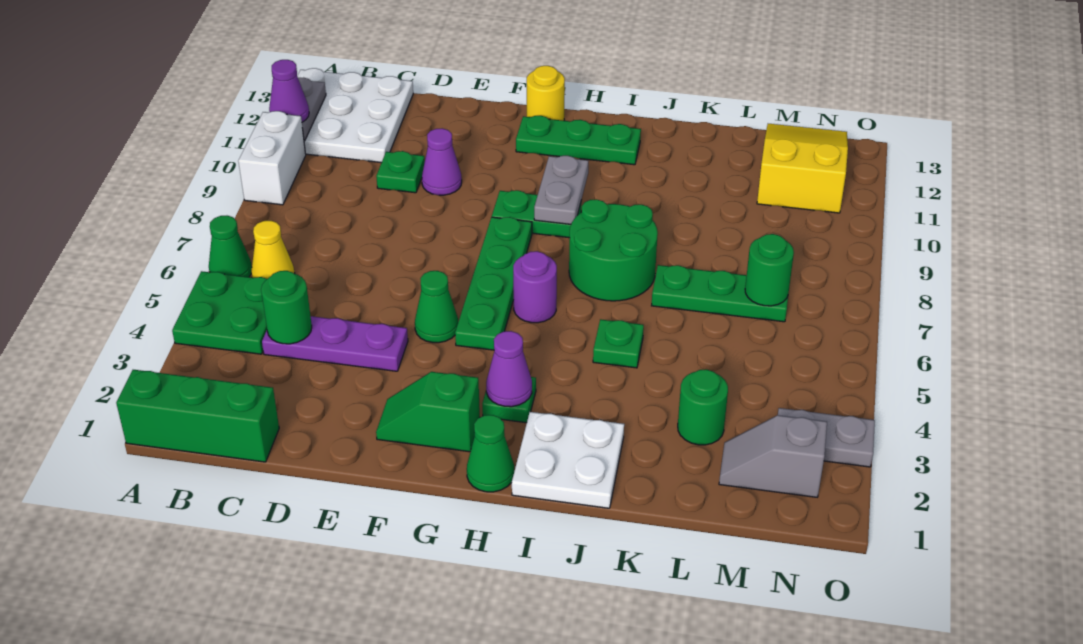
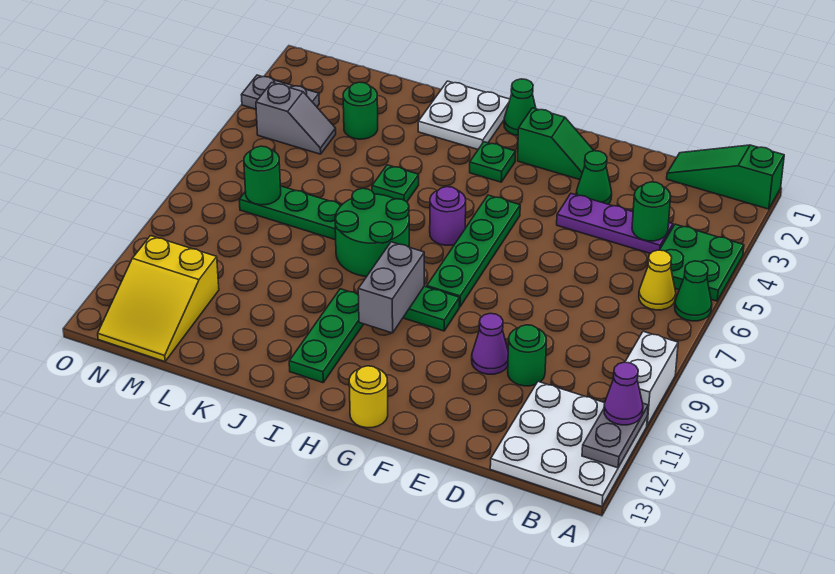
green brick A1:C1 level 1 -> green slope A1:C1 level 1 top A
green plate D10 level 1 -> green round brick D10 level 1
green cone F5 level 1 -> green cone E3 level 1
green plate G12:I12 level 1 -> green plate I10:I12 level 1
purple cone H3 level 2 -> none
grey plate H9:H10 level 2 -> grey brick H9:H10 level 2
grey slope M2:N2 level 1 top N -> grey slope M4:N4 level 1 top N

